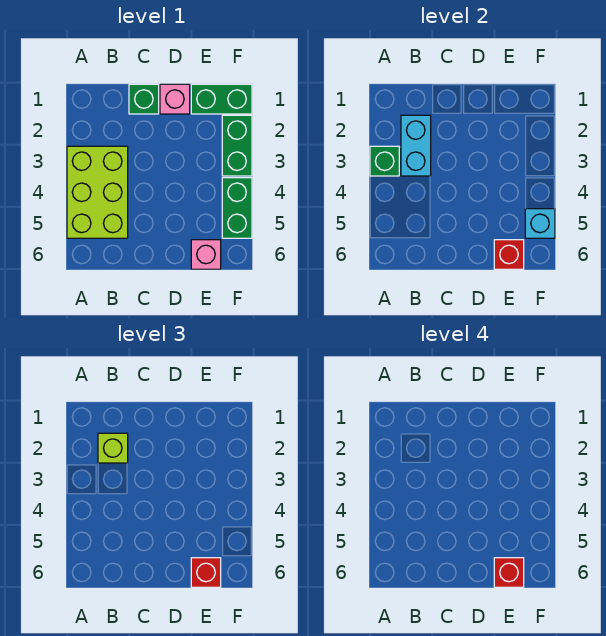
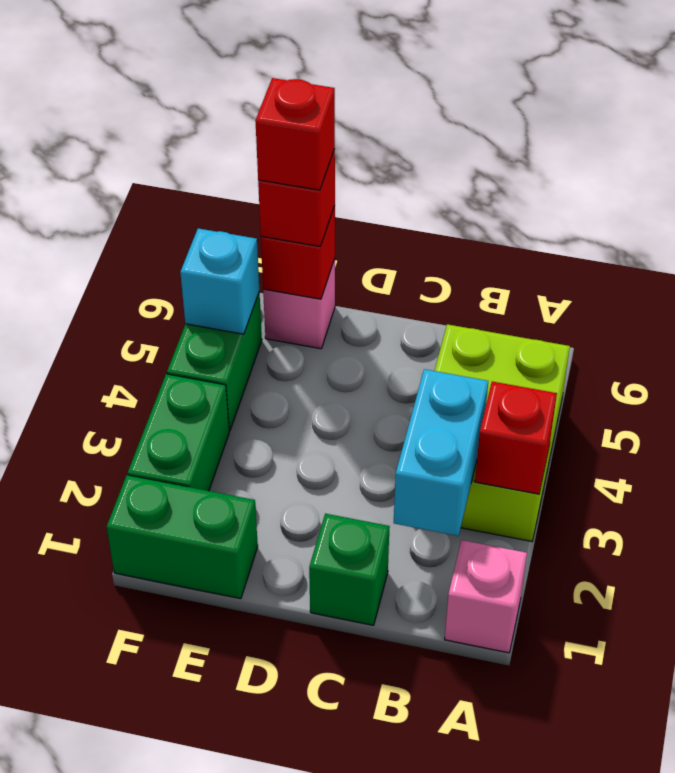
green brick A3 level 2 -> red brick A3 level 2
lime brick B2 level 3 -> none
pink brick D1 level 1 -> pink brick A1 level 1

